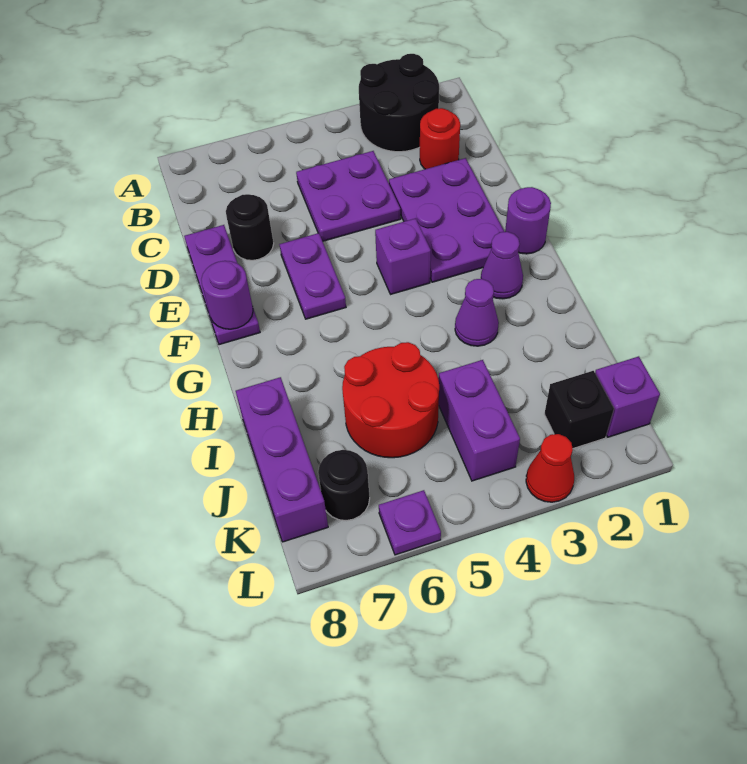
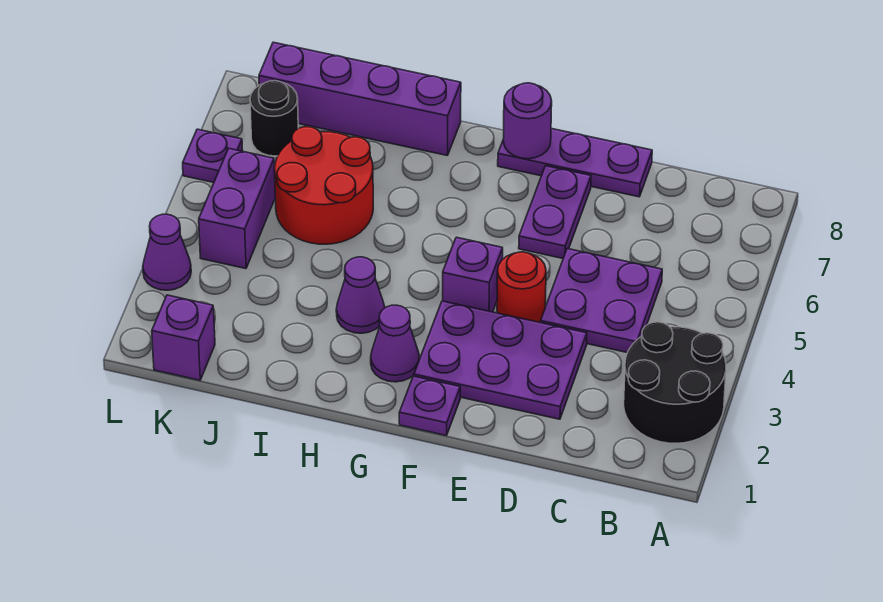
red round brick C2 level 1 -> red round brick E4 level 1
black round brick D7 level 1 -> none
purple plate E6:F6 level 1 -> purple plate E6:E7 level 1
purple round brick F1 level 1 -> purple plate F1 level 1
purple brick I8:K8 level 1 -> purple brick H8:K8 level 1
purple brick J4:K4 level 1 -> purple brick K4:K5 level 1
black brick K2 level 1 -> none
red cone L3 level 1 -> purple cone L3 level 1

